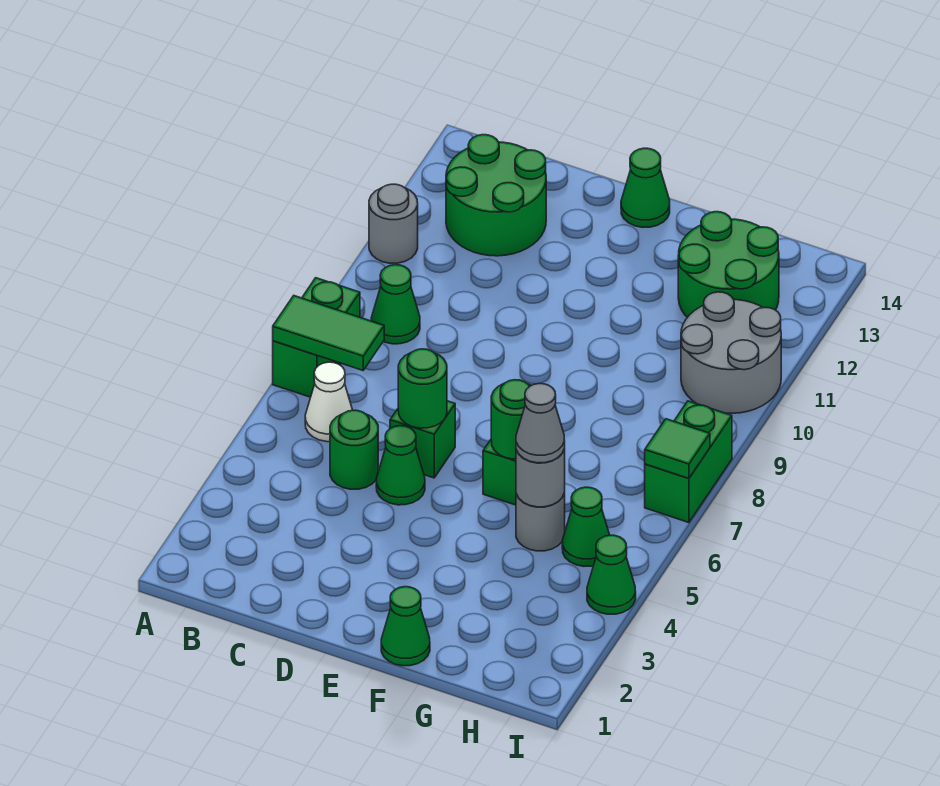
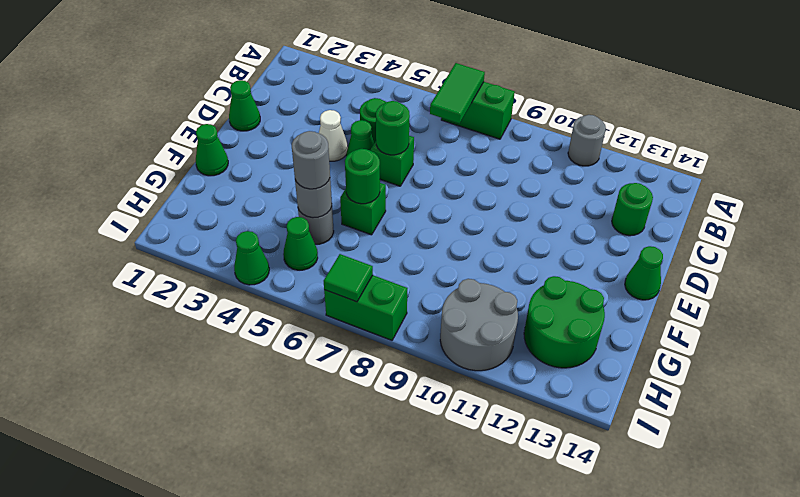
white cone B6 level 1 -> white cone D4 level 1
green cone B9 level 1 -> green cone D1 level 1
green round brick B12:C13 level 1 -> green round brick C13 level 1
grey cone G5 level 3 -> grey round brick G5 level 3

